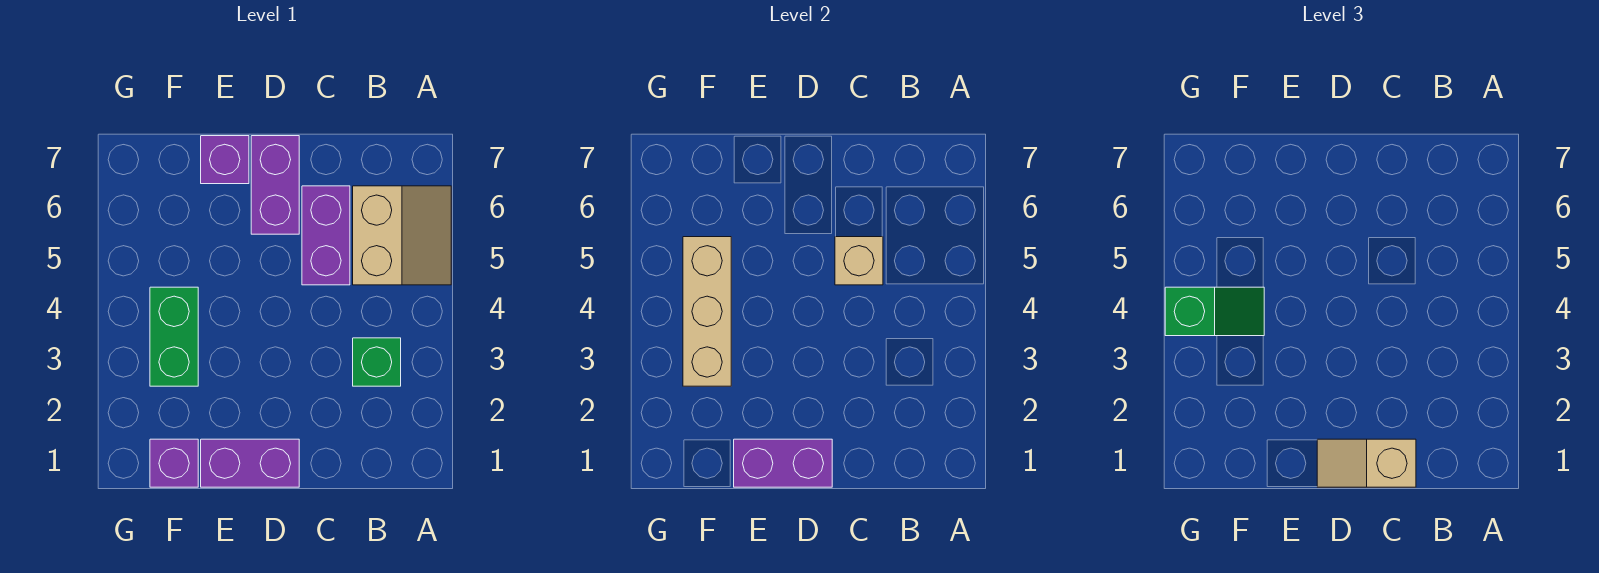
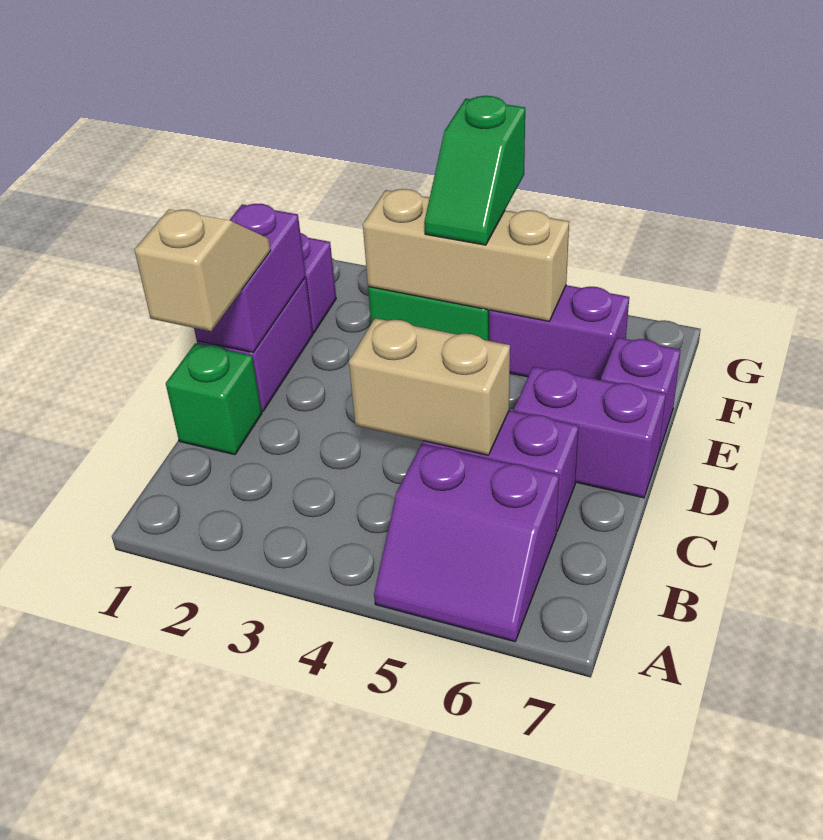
tan slope A5:B6 level 1 top B -> purple slope A5:B6 level 1 top B
green brick B3 level 1 -> green brick C1 level 1
tan brick C5 level 2 -> tan brick C4:C5 level 2
none -> purple brick F5:F6 level 1

